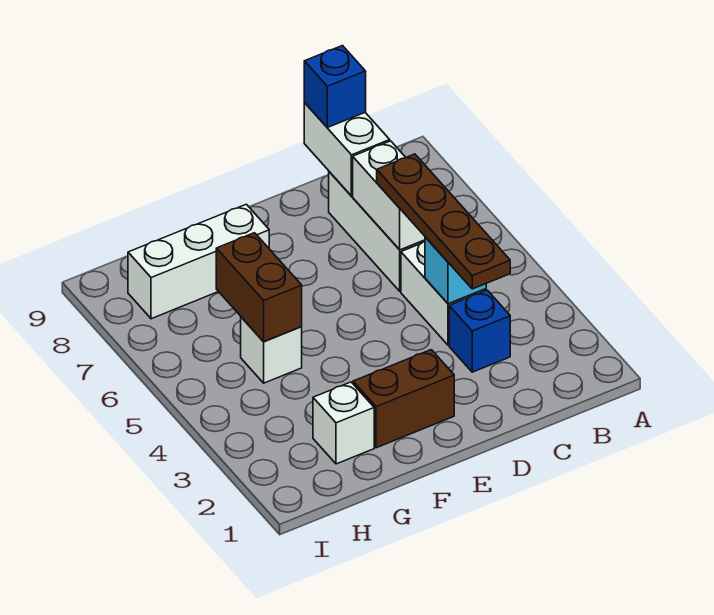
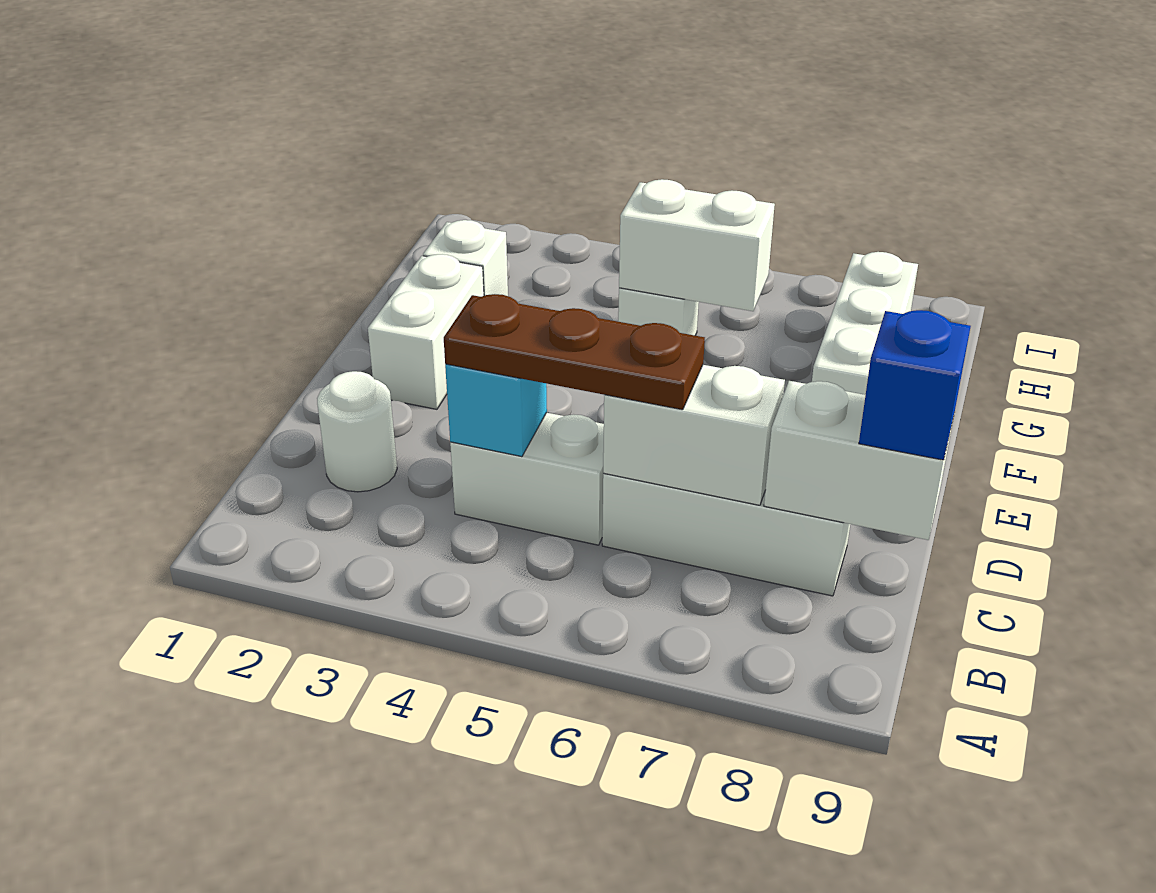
none -> white round brick C2 level 1
blue brick C3 level 1 -> none
brown plate C3:C6 level 3 -> brown plate C4:C6 level 3
brown brick E2:F2 level 1 -> white brick E2:F2 level 1
brown brick G5:G6 level 2 -> white brick G5:G6 level 2

